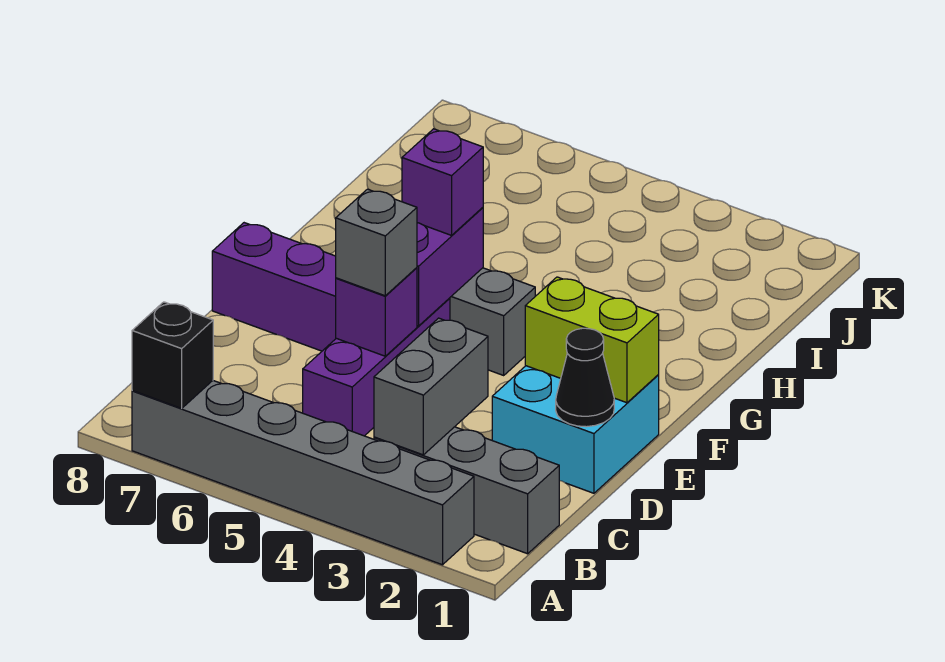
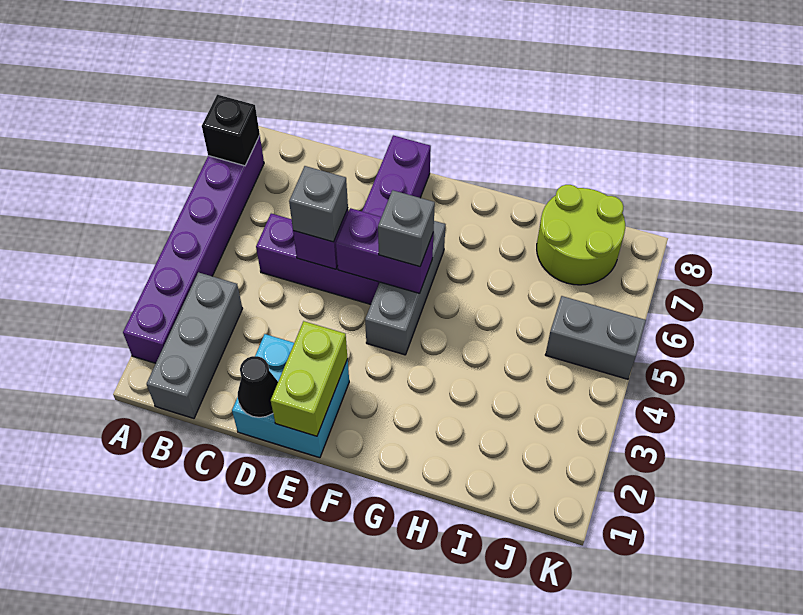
grey brick A2:A7 level 1 -> purple brick A2:A7 level 1
grey brick B3:C3 level 2 -> grey brick J5:K5 level 1
purple brick F5 level 3 -> grey brick F5 level 3
none -> lime round brick I7:J8 level 1

